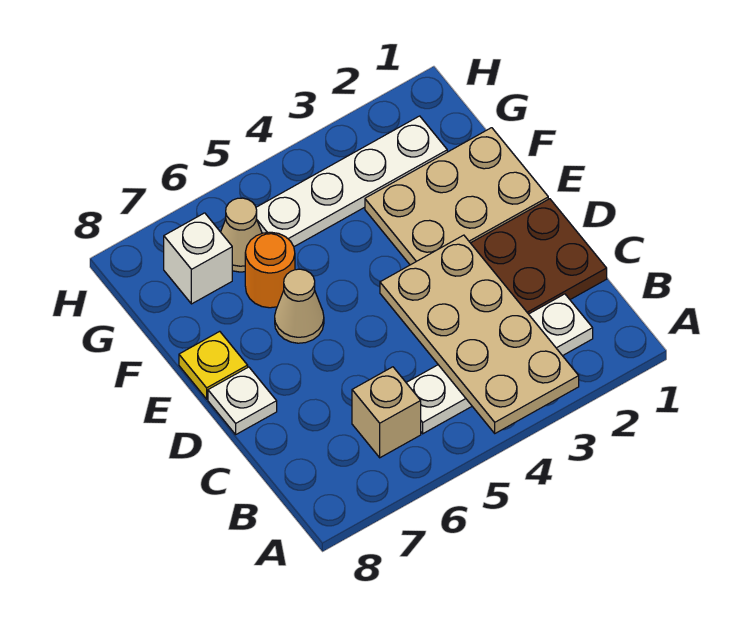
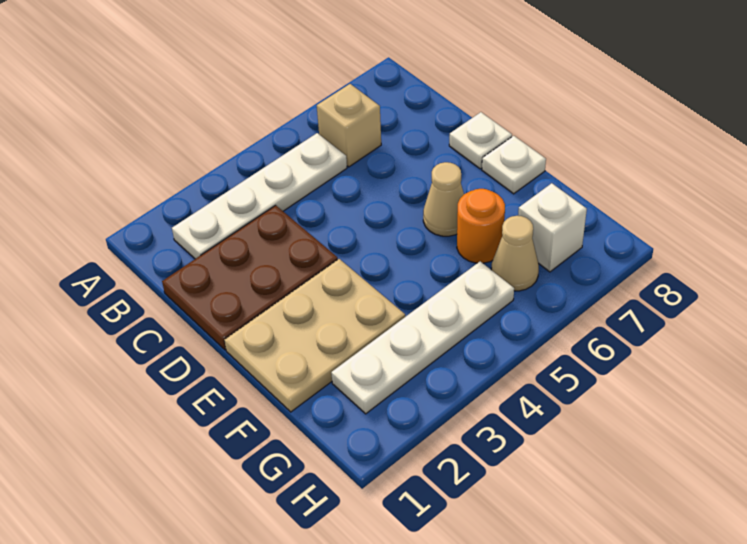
tan plate A3:D4 level 2 -> none
yellow plate E8 level 1 -> white plate E8 level 1

